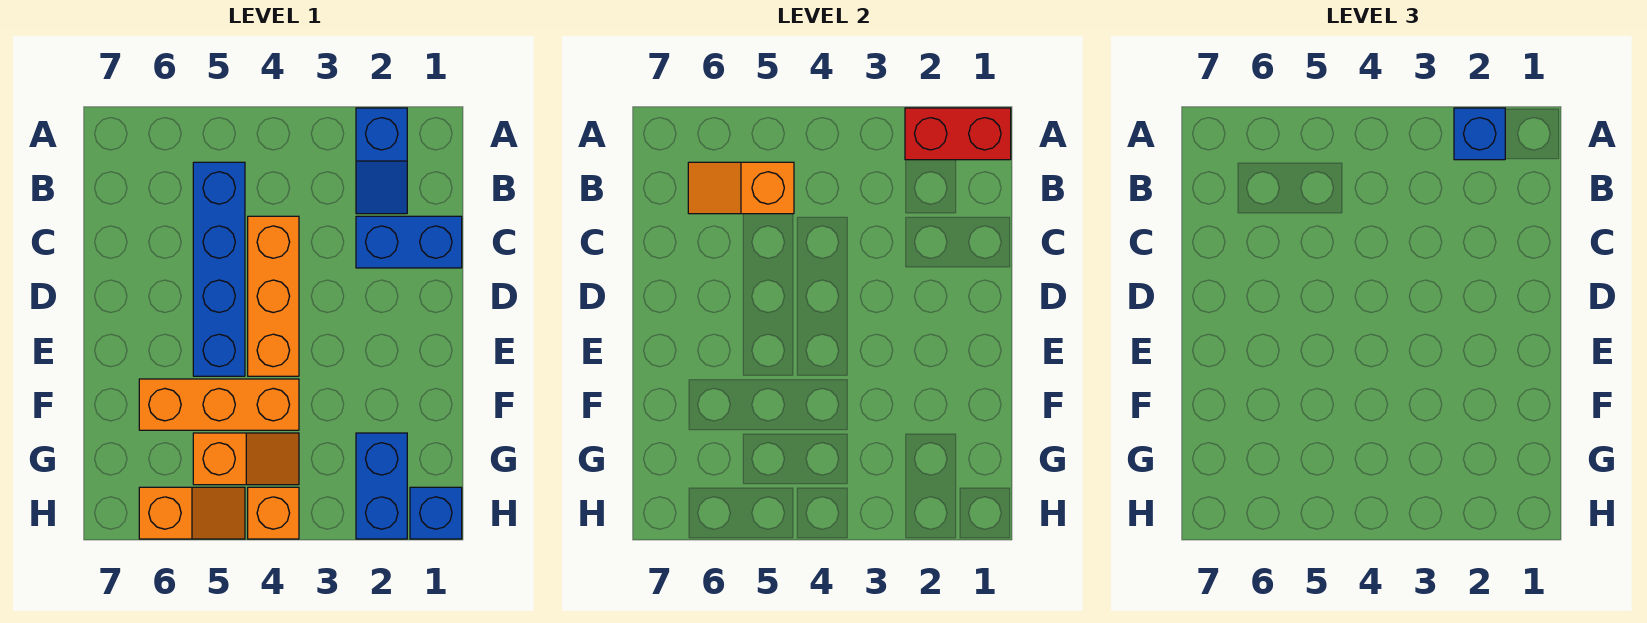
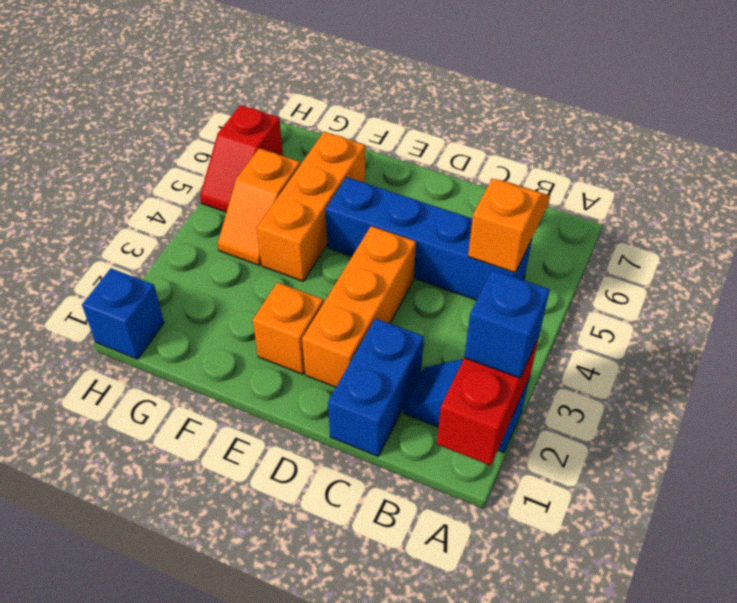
orange brick C4:E4 level 1 -> orange brick D2:D4 level 1
blue brick G2:H2 level 1 -> none
orange brick H4 level 1 -> orange brick E2 level 1
orange slope H5:H6 level 1 top 6 -> red slope H5:H6 level 1 top 6

